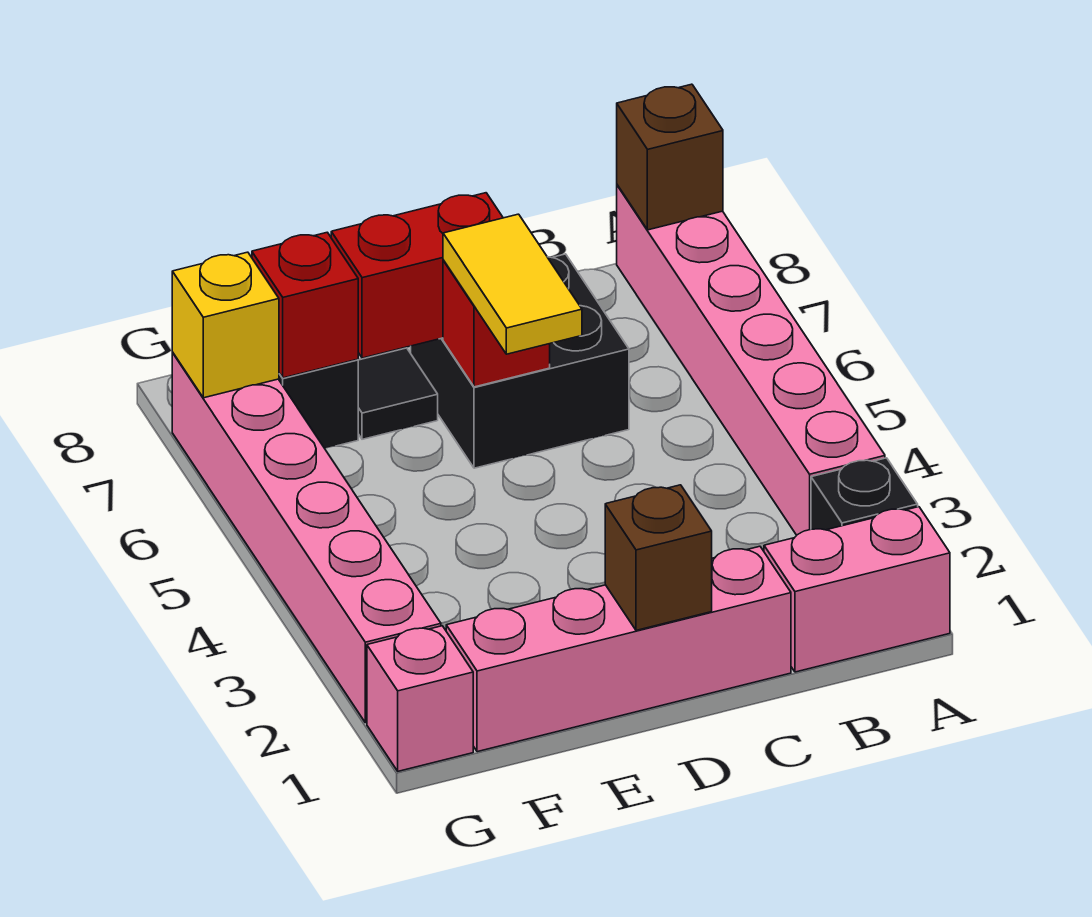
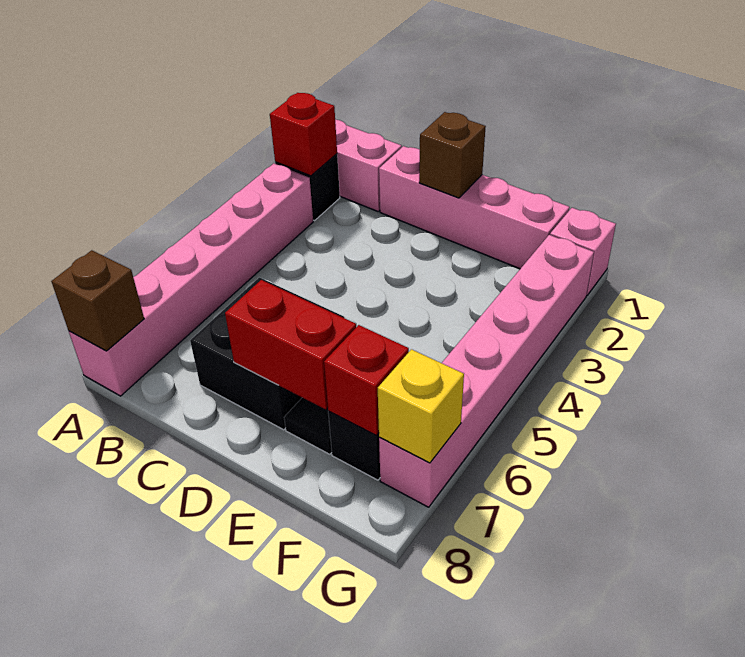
yellow tile D5:D6 level 3 -> none
red brick D6 level 2 -> red brick A2 level 2

